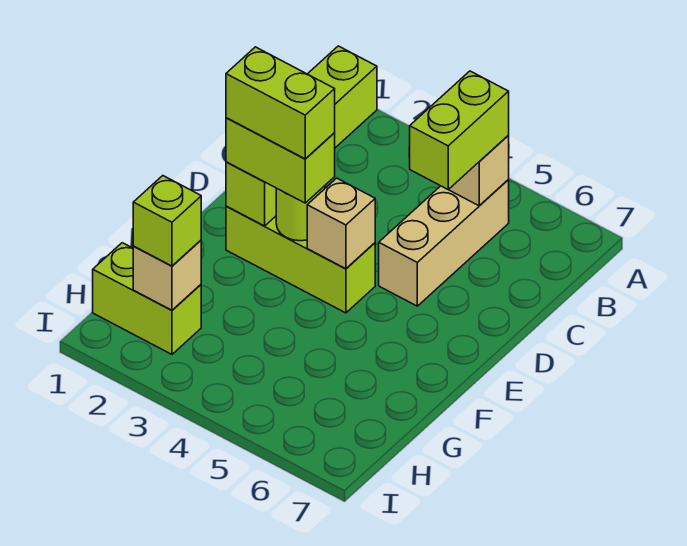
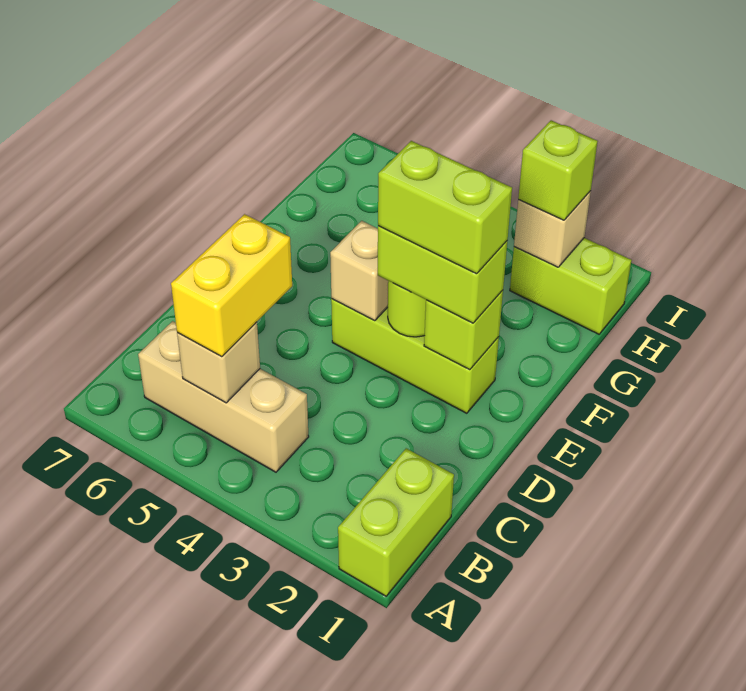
tan brick B5:D5 level 1 -> tan brick B4:B6 level 1
lime brick B5:C5 level 3 -> yellow brick B5:C5 level 3

